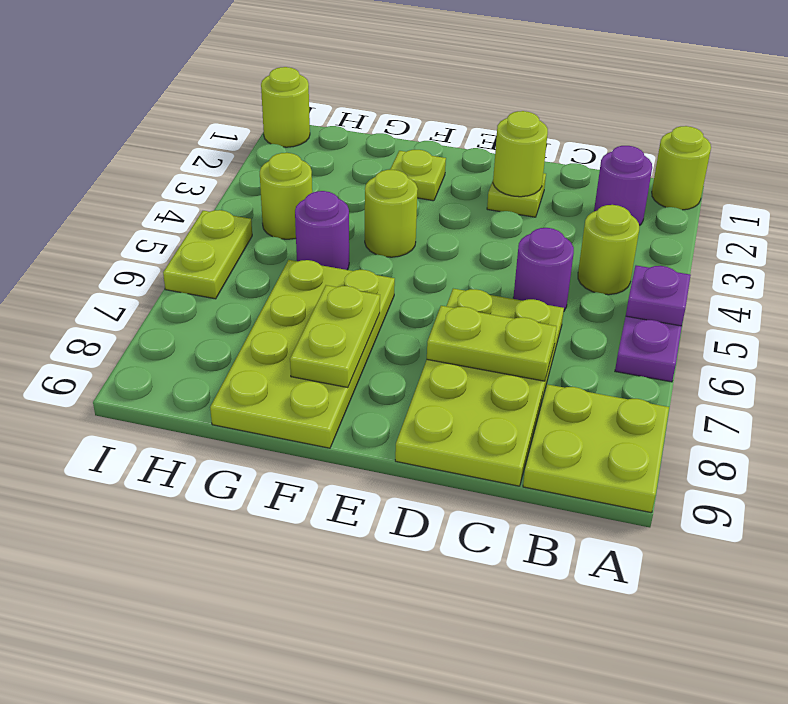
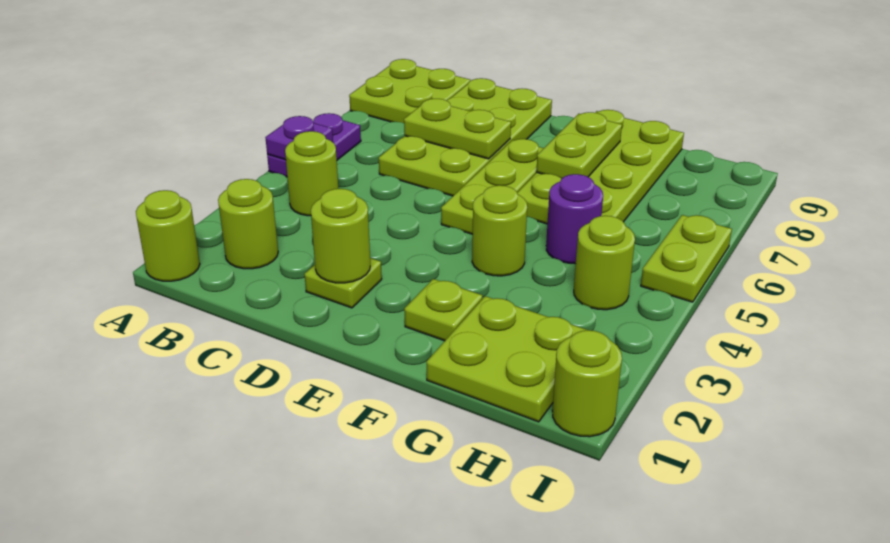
purple round brick B2 level 1 -> lime round brick B2 level 1
purple round brick C5 level 1 -> none
none -> lime plate E5:E7 level 1
none -> lime plate G1:H2 level 1

